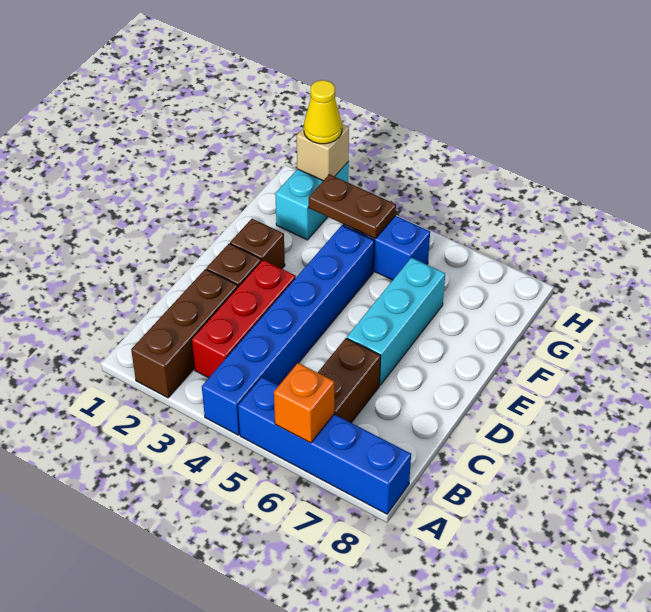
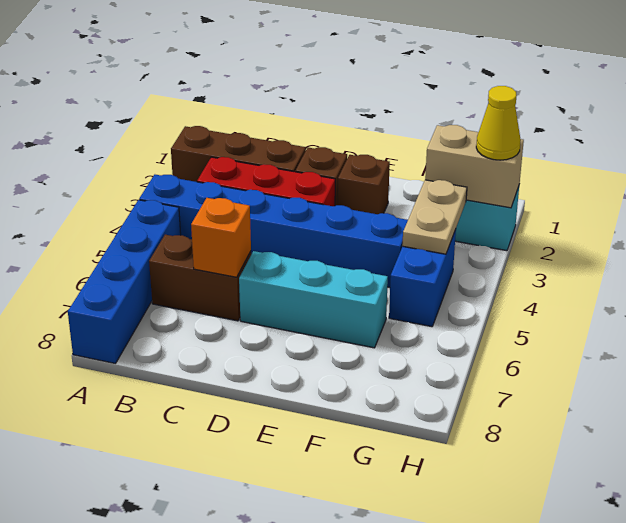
orange brick A6 level 2 -> orange brick C6 level 2
brown plate G3:G4 level 2 -> tan plate G3:G4 level 2
tan brick H2 level 2 -> tan brick G2:H2 level 2

